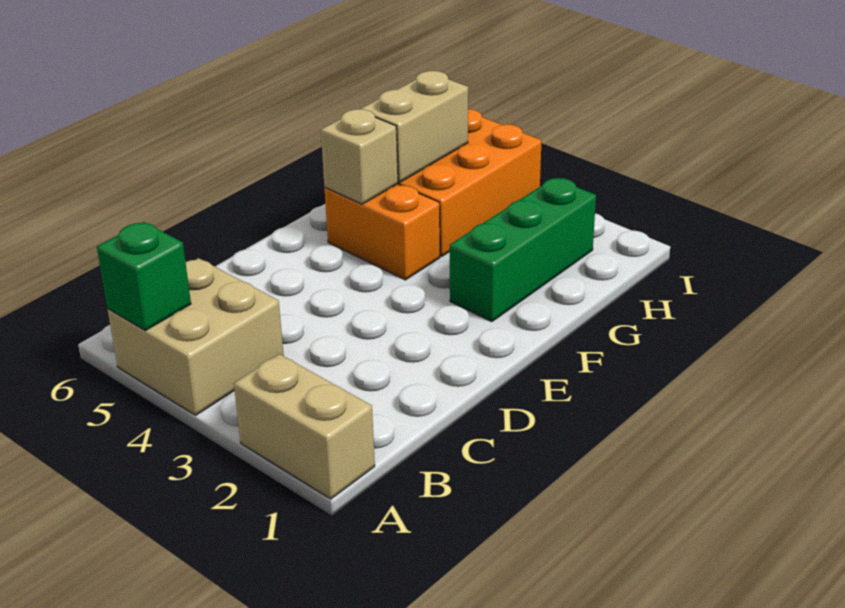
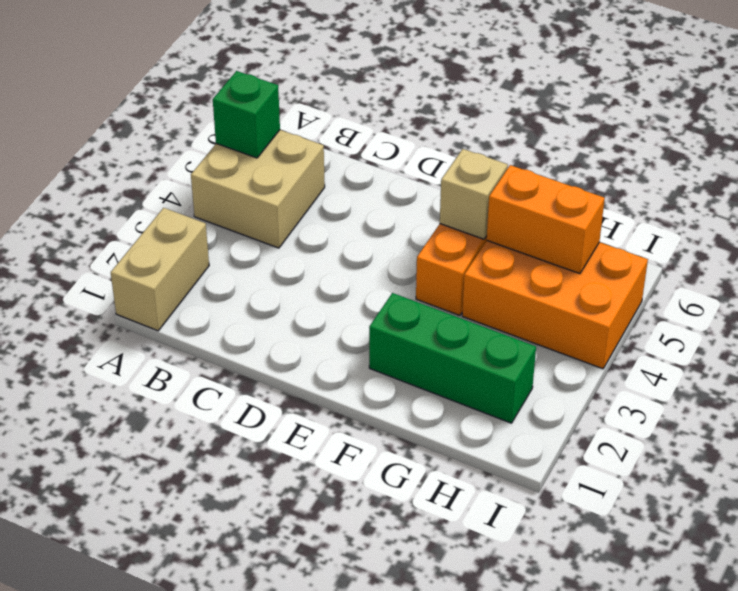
tan brick G5:H5 level 2 -> orange brick G5:H5 level 2

